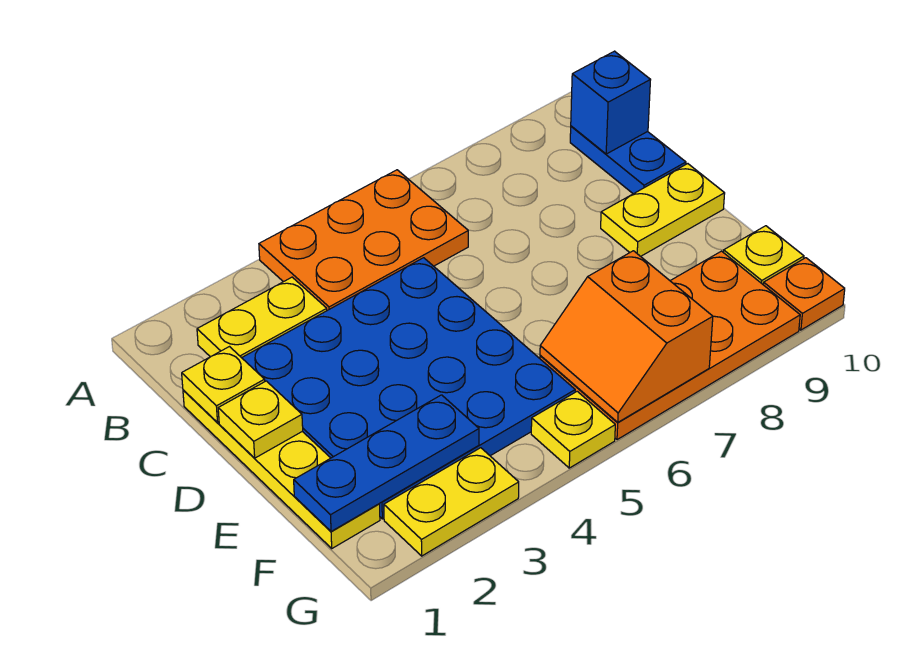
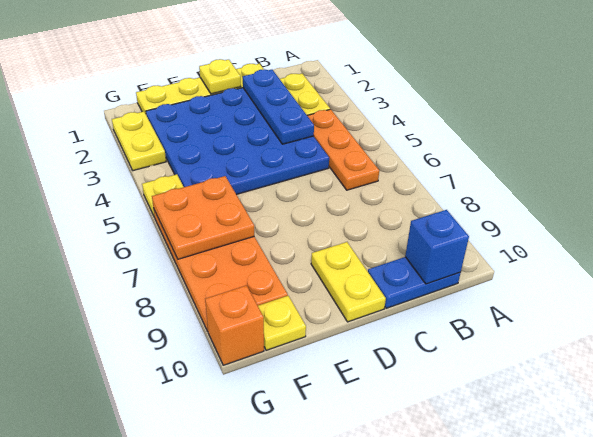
orange plate A4:B6 level 1 -> orange plate B4:B6 level 1
yellow plate C1 level 2 -> none
blue plate F1:F3 level 2 -> blue plate C2:C4 level 2
orange slope F6:G7 level 2 top 7 -> orange plate F6:G7 level 2
orange plate G10 level 1 -> orange brick G10 level 1

